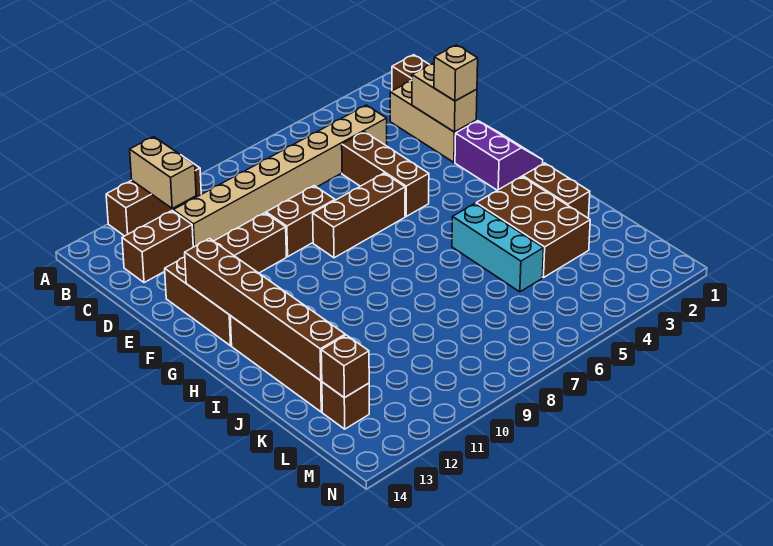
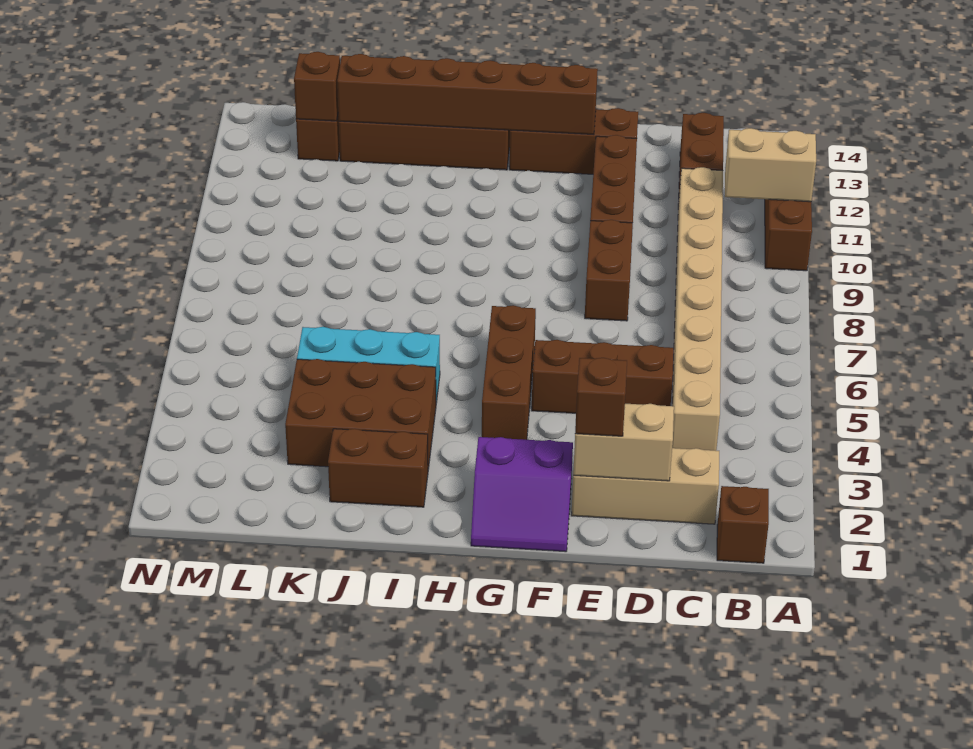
tan brick E2 level 3 -> brown brick E2 level 3
brown brick F6:F8 level 1 -> brown brick G4:G6 level 1

